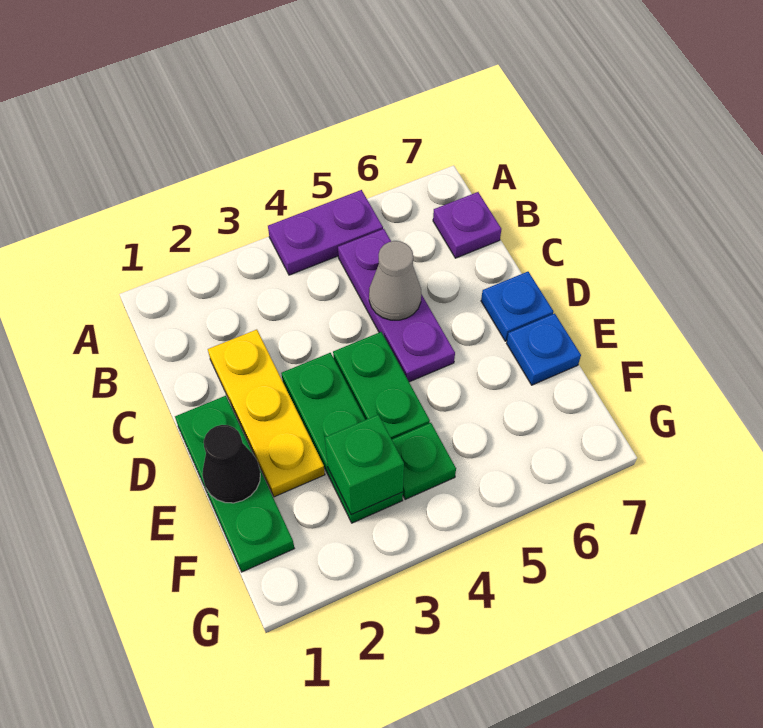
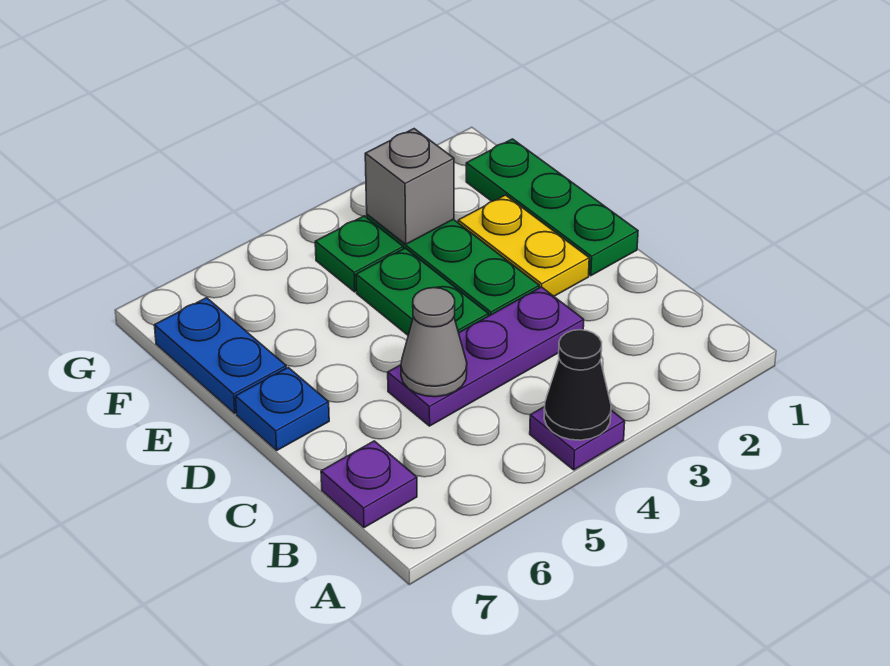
purple plate A4:A5 level 1 -> purple plate A4 level 1
purple plate B5:D5 level 1 -> purple plate C3:C5 level 1
yellow plate C2:E2 level 1 -> yellow plate D2:E2 level 1
black cone E1 level 2 -> black cone A4 level 2
blue plate E7 level 1 -> blue plate E7:F7 level 1
green brick F3 level 2 -> grey brick F3 level 2

